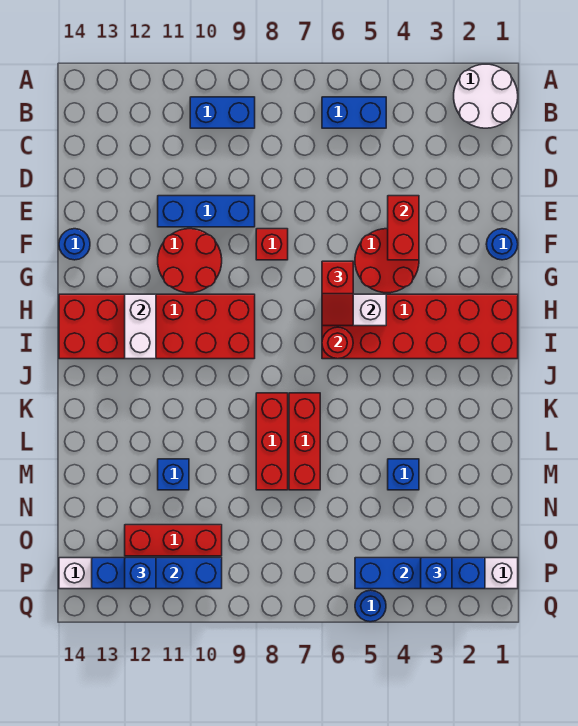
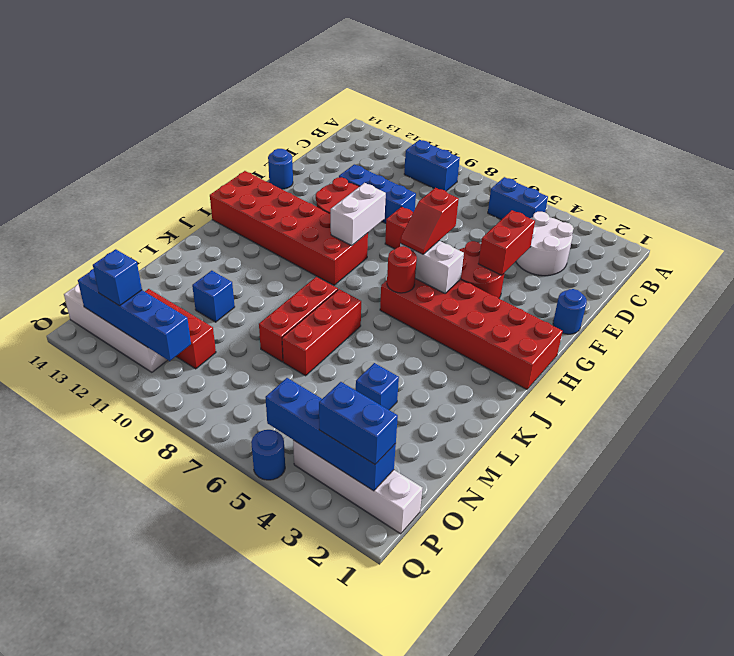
white round brick A1:B2 level 1 -> white round brick C3:D4 level 1
white brick H12:I12 level 2 -> white brick G9:H9 level 2
blue brick P3 level 3 -> blue brick P2:P3 level 3

